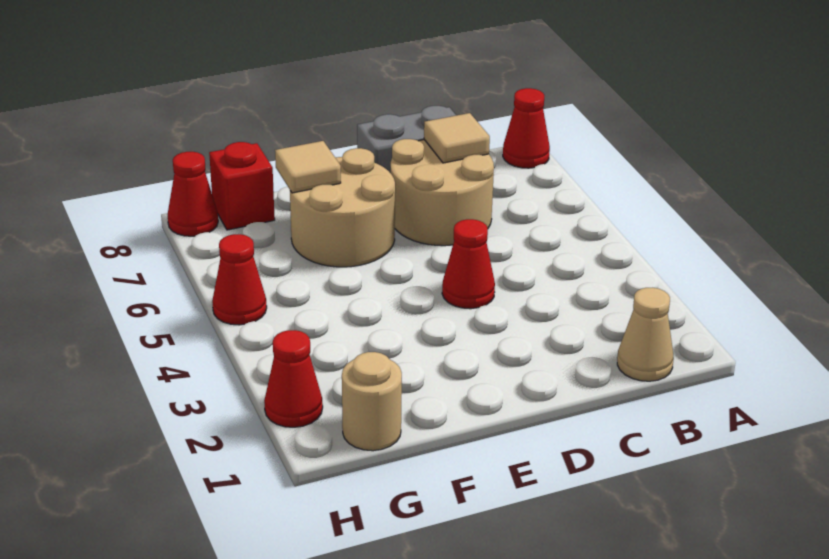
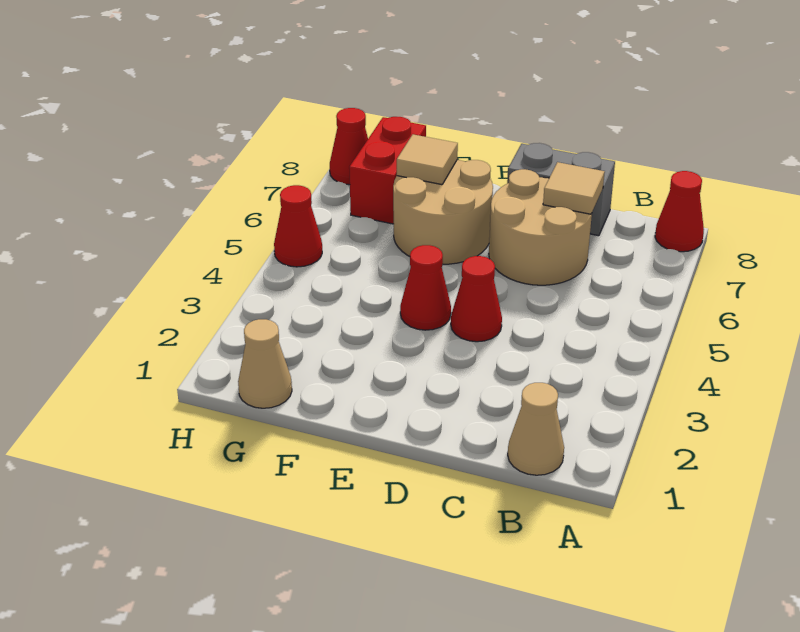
tan round brick G1 level 1 -> tan cone G1 level 1
red brick G8 level 1 -> red brick G7:G8 level 1
red cone H2 level 1 -> red cone E4 level 1

